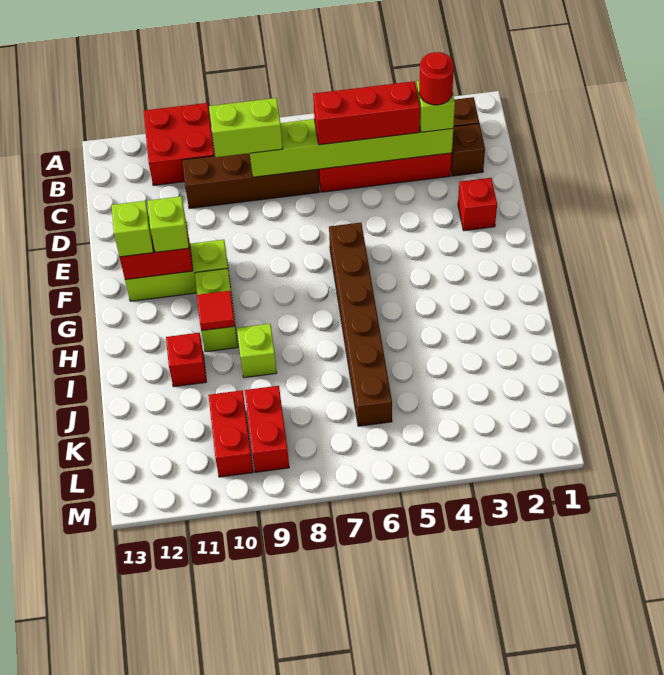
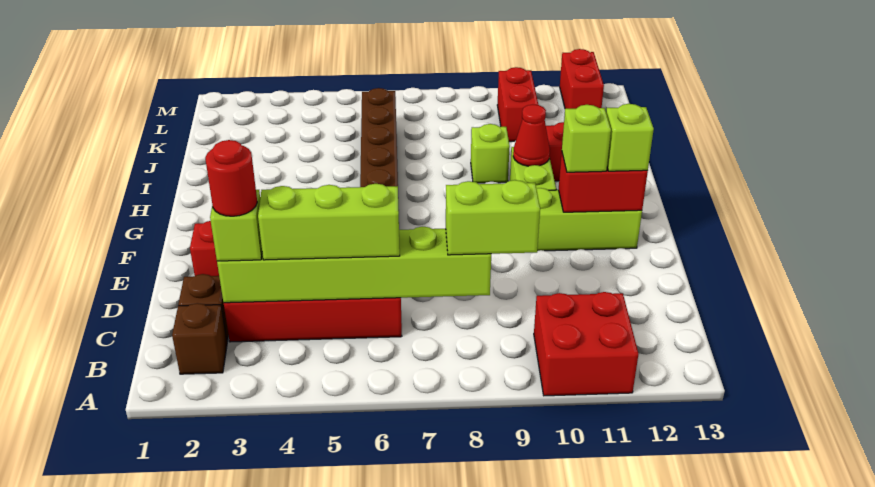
red brick C4:C6 level 3 -> lime brick C4:C6 level 3
brown brick C7:C10 level 1 -> none
red tile H10 level 2 -> red cone H10 level 2
red brick K9:L9 level 1 -> red brick L12:M12 level 1

